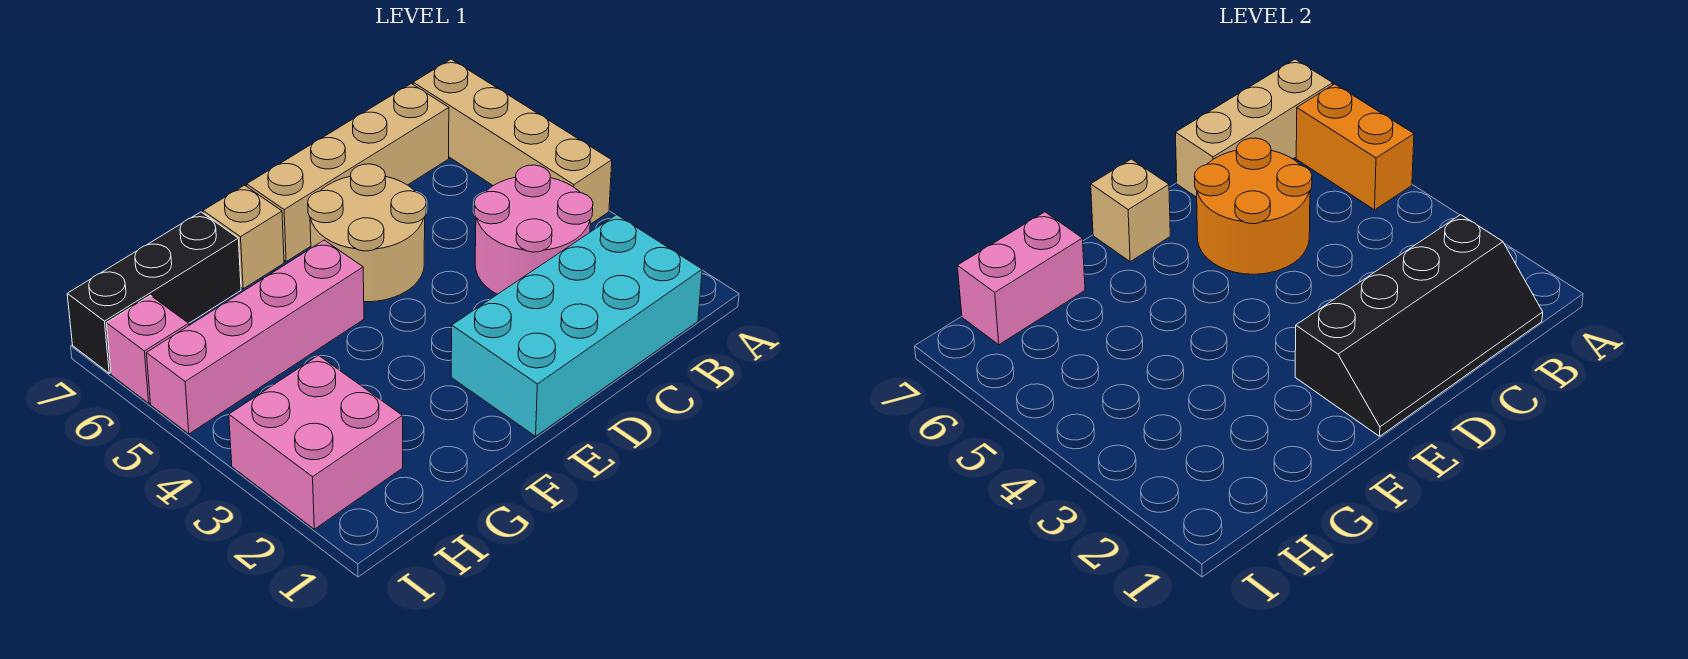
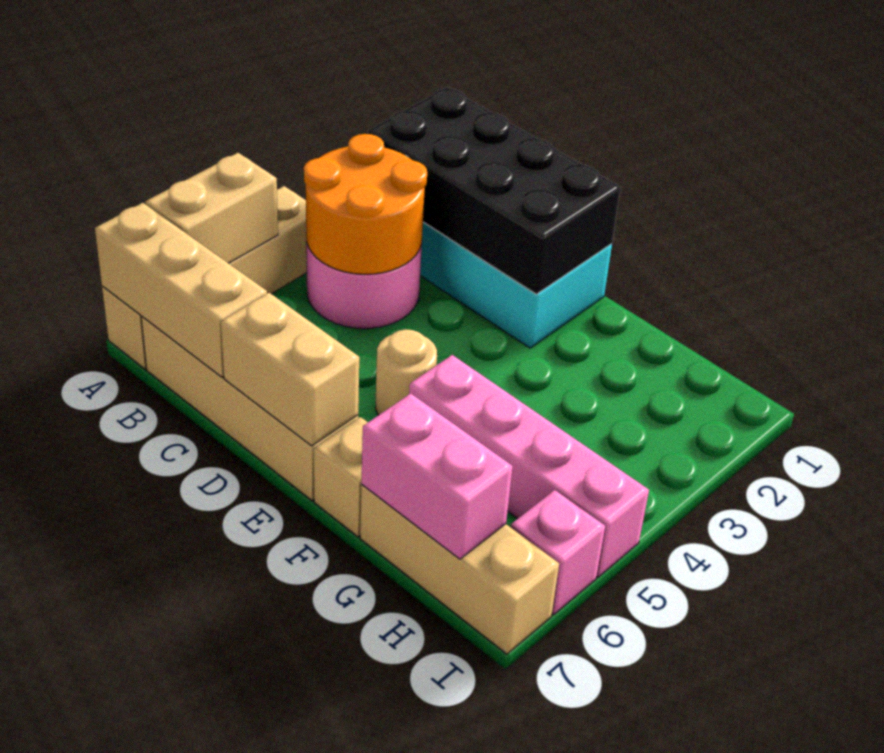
orange brick A5:A6 level 2 -> tan brick A5:A6 level 2
black slope B1:E2 level 2 top 2 -> black brick B1:E2 level 2
orange round brick C5:D6 level 2 -> orange round brick B3:C4 level 2
tan round brick D5:E6 level 1 -> tan round brick E5 level 1
tan brick E7 level 2 -> tan brick D7:E7 level 2
black brick G7:I7 level 1 -> tan brick G7:I7 level 1
pink brick H2:I3 level 1 -> none

